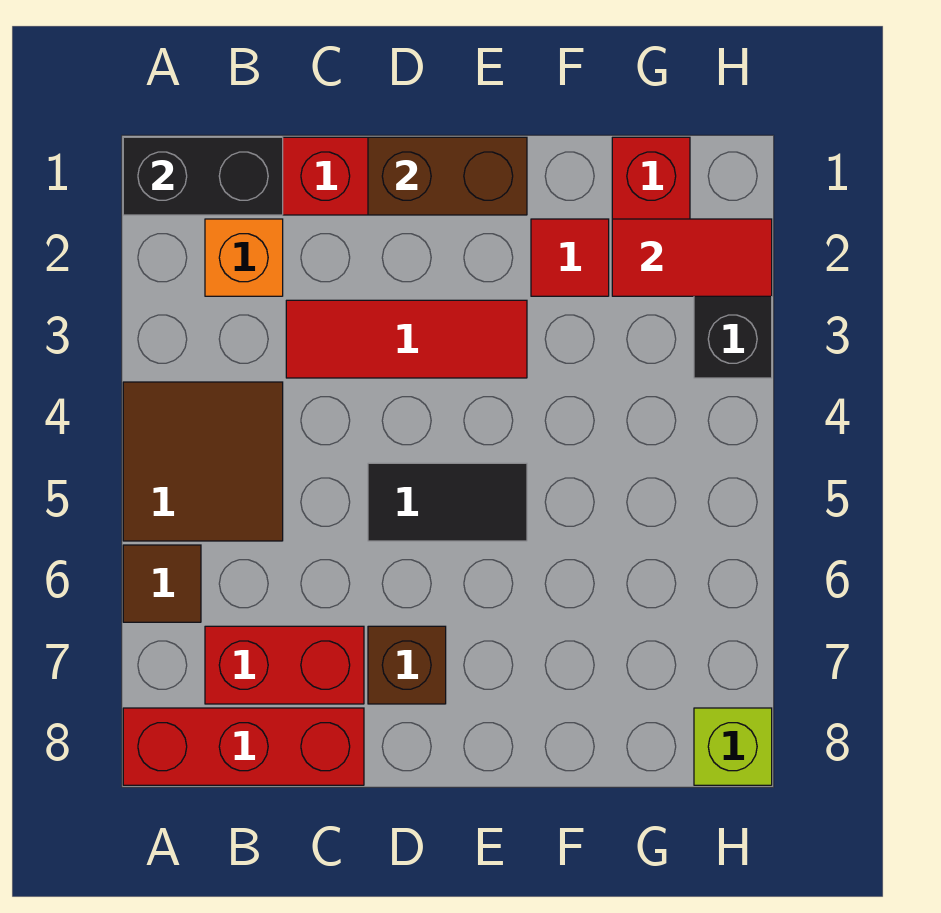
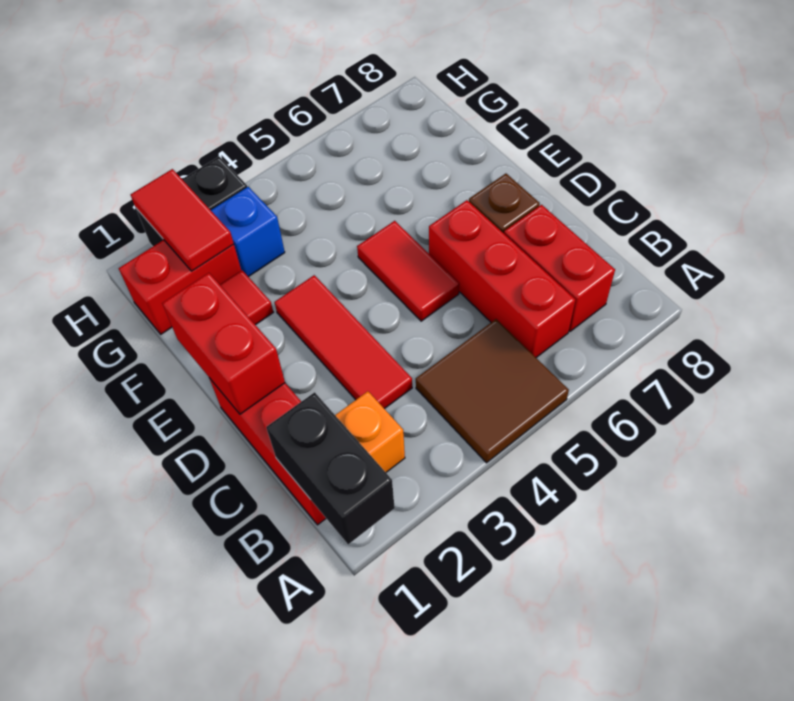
brown tile A6 level 1 -> none
red brick A8:C8 level 1 -> red brick B6:D6 level 1
brown brick D1:E1 level 2 -> red brick D1:E1 level 2
black tile D5:E5 level 1 -> red tile D5:E5 level 1
none -> blue brick G3 level 1
lime brick H8 level 1 -> none

